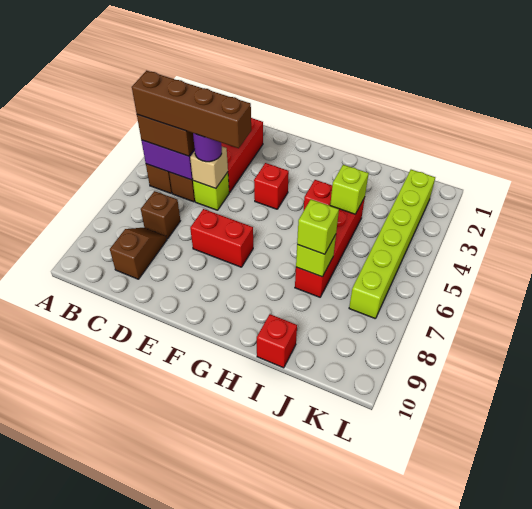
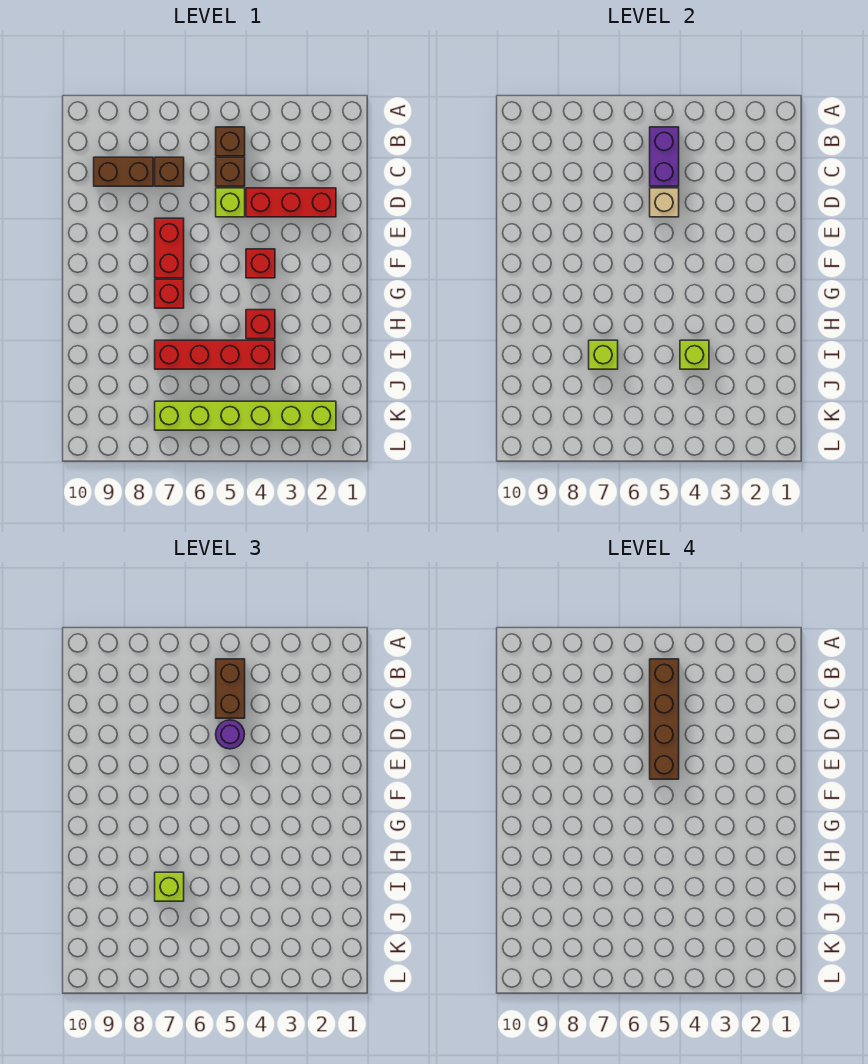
brown slope C8:C9 level 1 top 9 -> brown brick C8:C9 level 1
red brick I10 level 1 -> red brick G7 level 1

